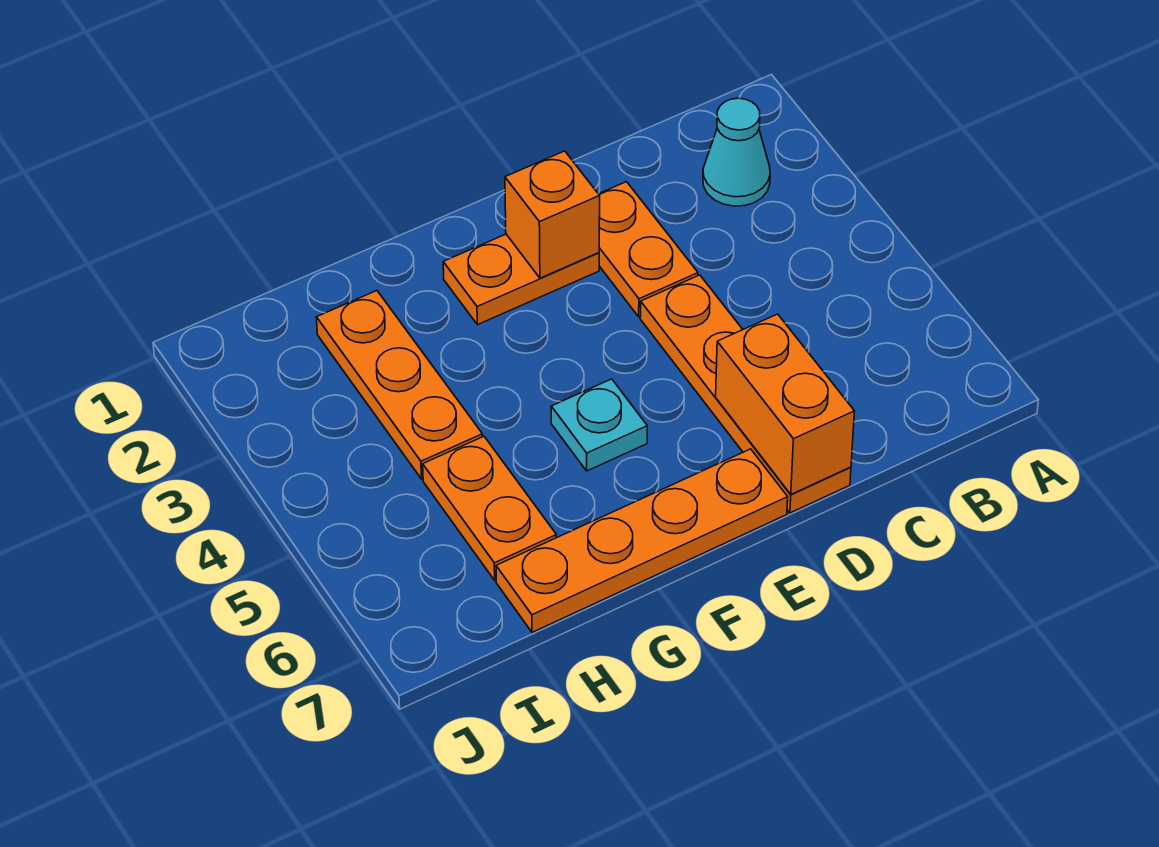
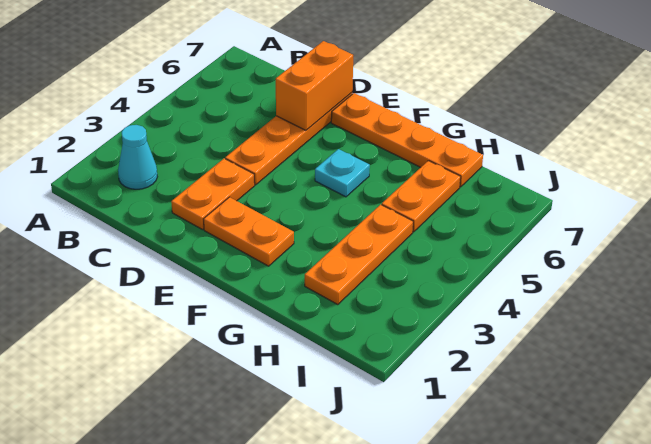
orange brick E2 level 2 -> none

